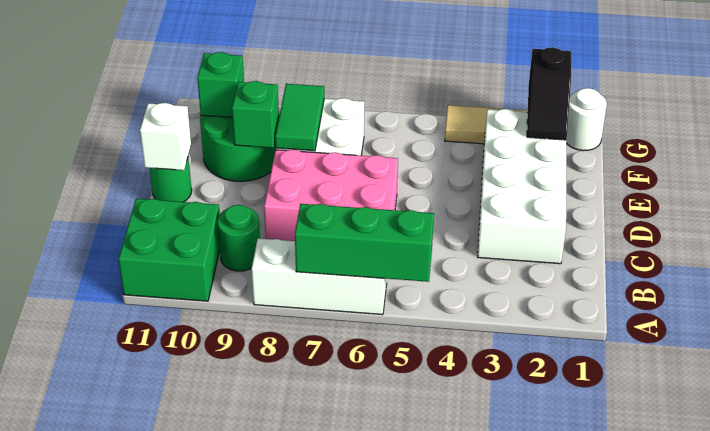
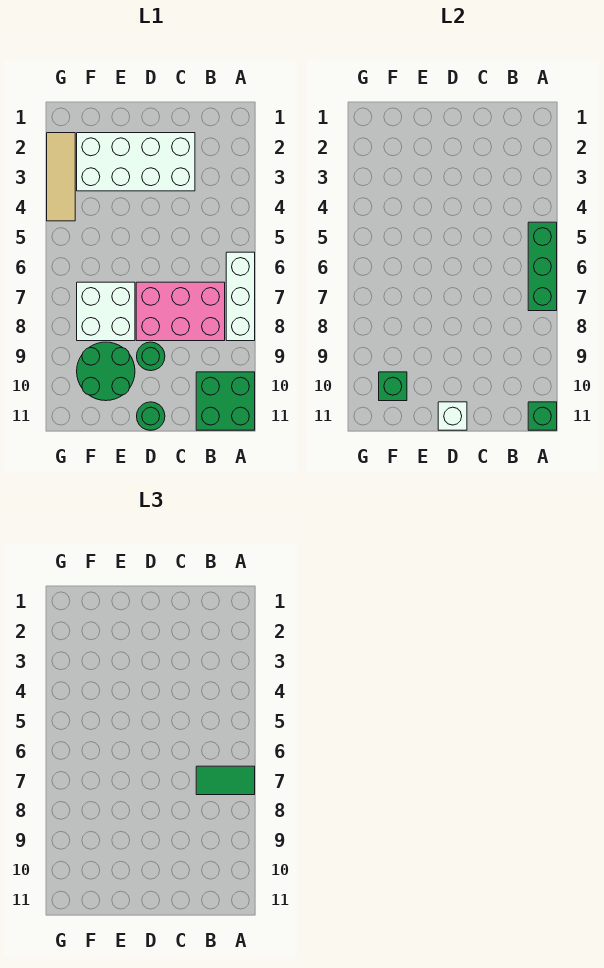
green round brick B9 level 1 -> green round brick D9 level 1
pink brick C6:D8 level 1 -> pink brick B7:D8 level 1
green tile E8:F8 level 2 -> green tile A7:B7 level 3
green brick E9 level 2 -> green brick A11 level 2
black slope F2:G2 level 2 top G -> none
white round brick G1 level 1 -> none

